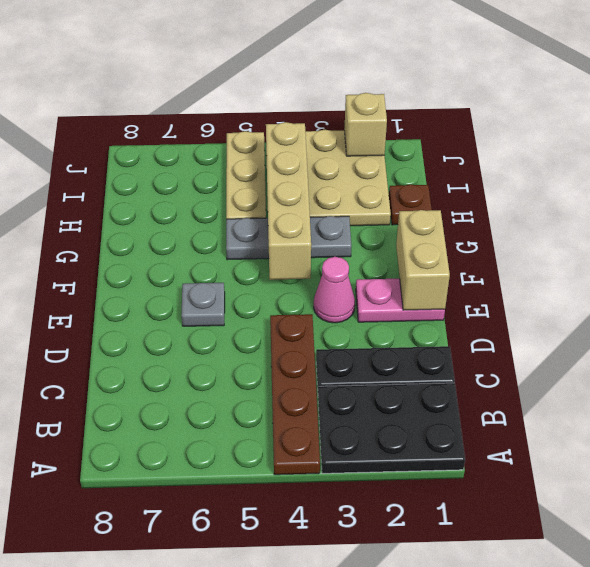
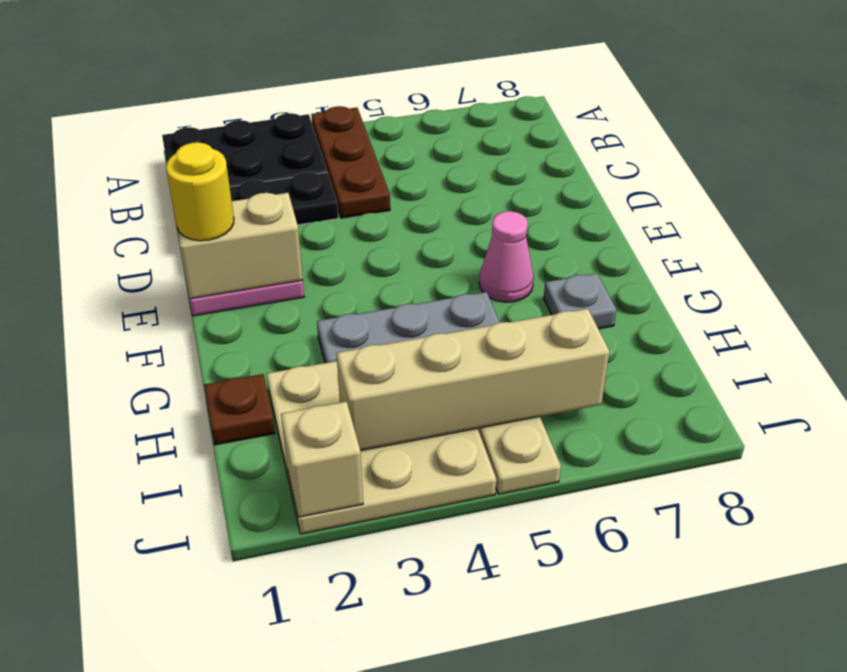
brown plate A4:D4 level 1 -> brown plate A4:C4 level 1
tan brick E1:F1 level 2 -> tan brick E1:E2 level 2
none -> yellow round brick E1 level 3
pink cone E3 level 1 -> pink cone F6 level 1
grey plate E6 level 1 -> grey plate G7 level 1
tan brick F4:I4 level 2 -> tan brick I3:I6 level 2

